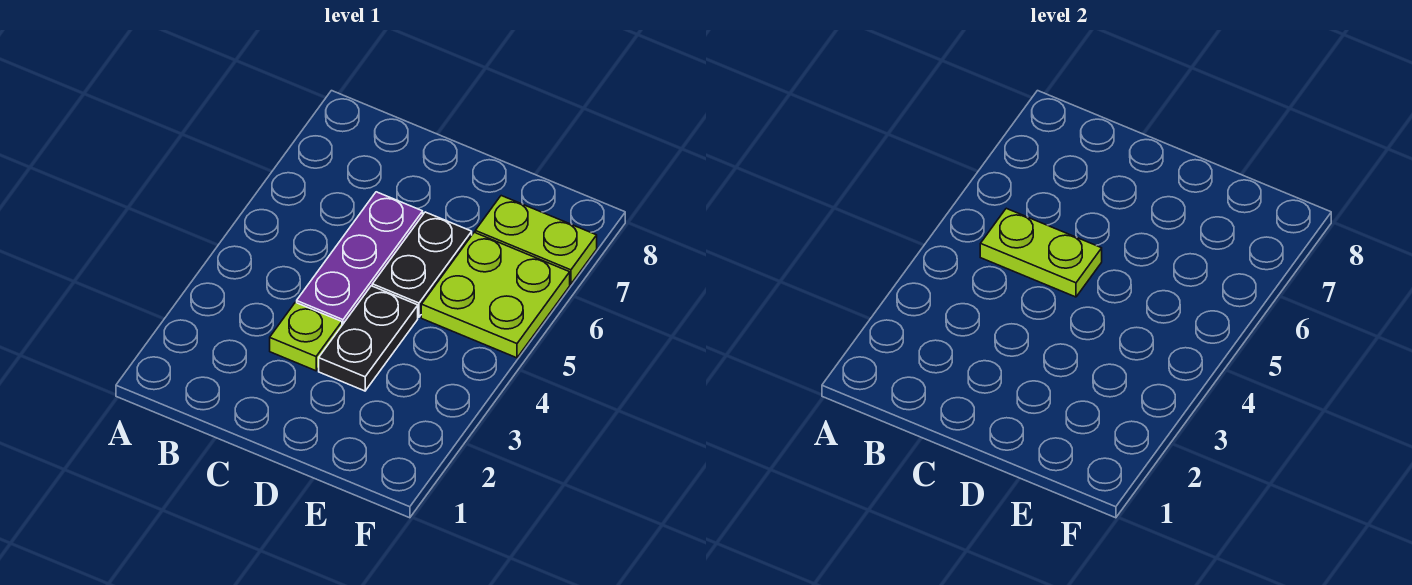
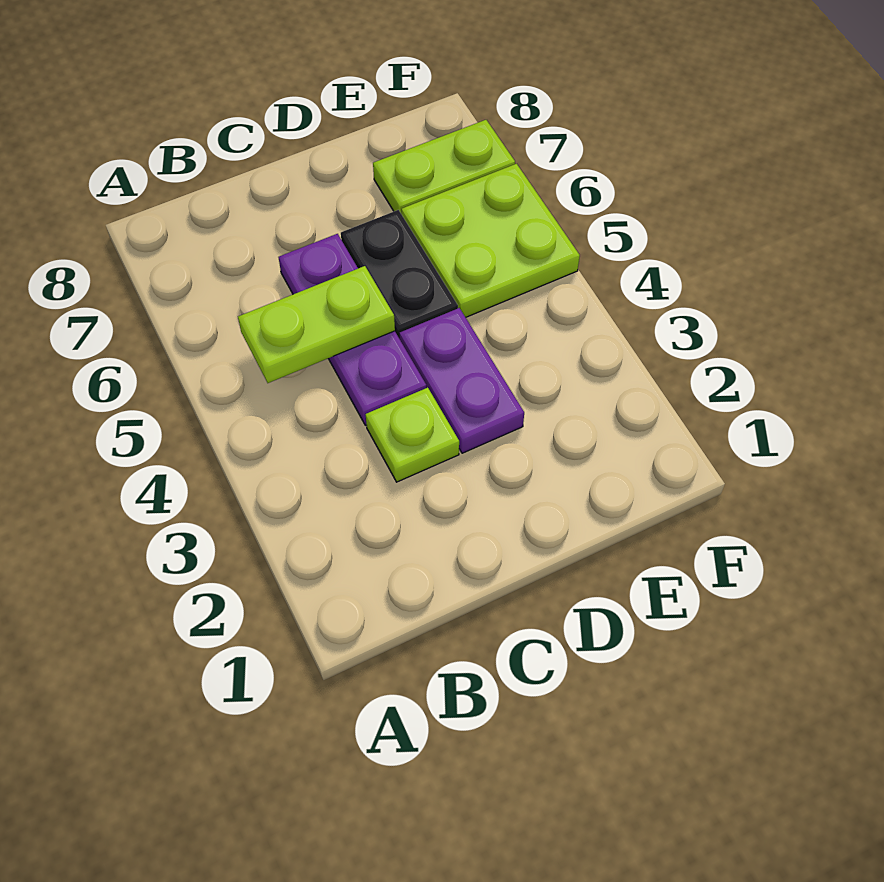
black plate D3:D4 level 1 -> purple plate D3:D4 level 1

